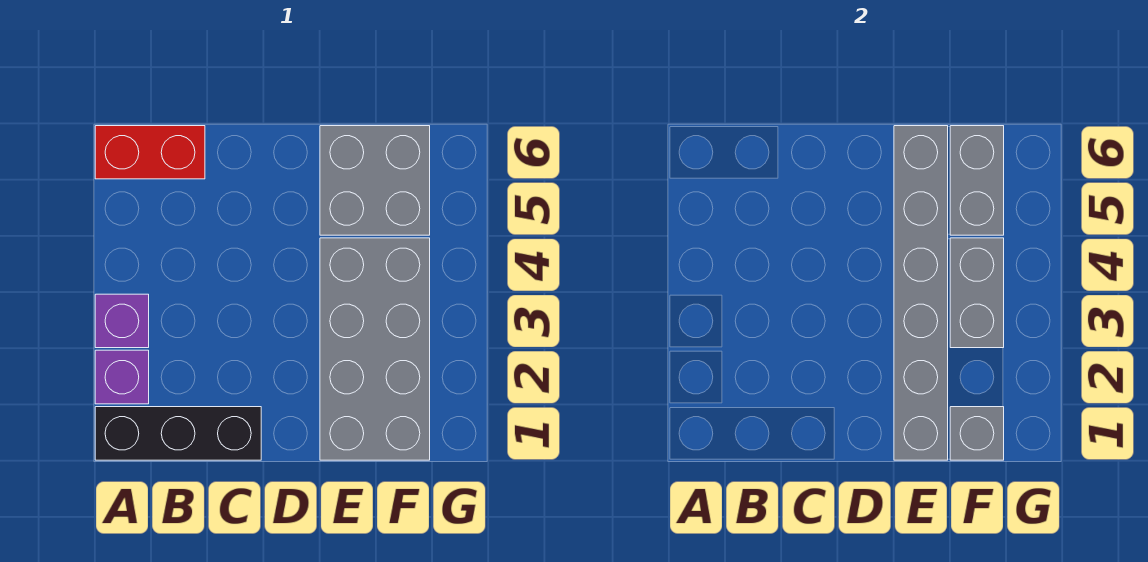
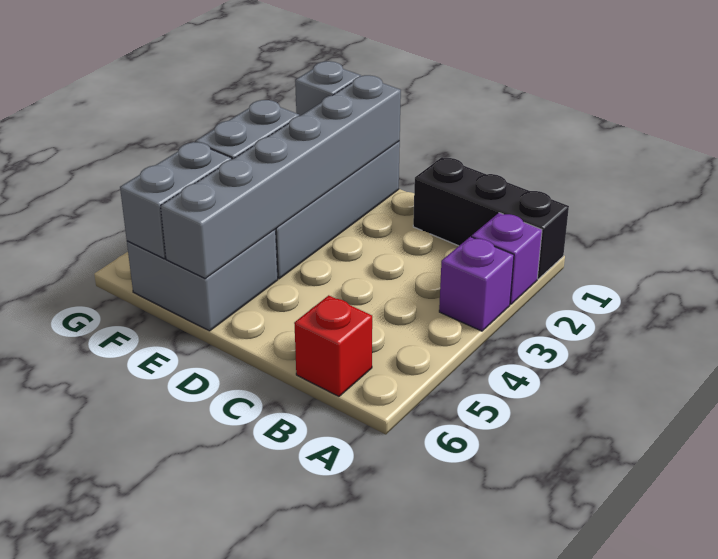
red brick A6:B6 level 1 -> red brick B6 level 1

